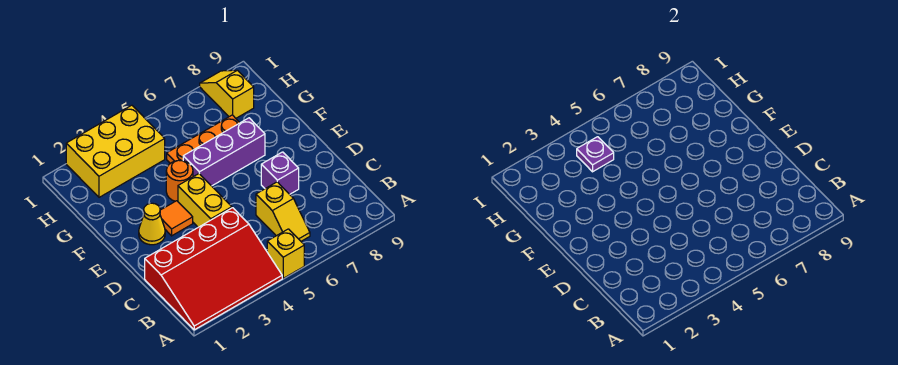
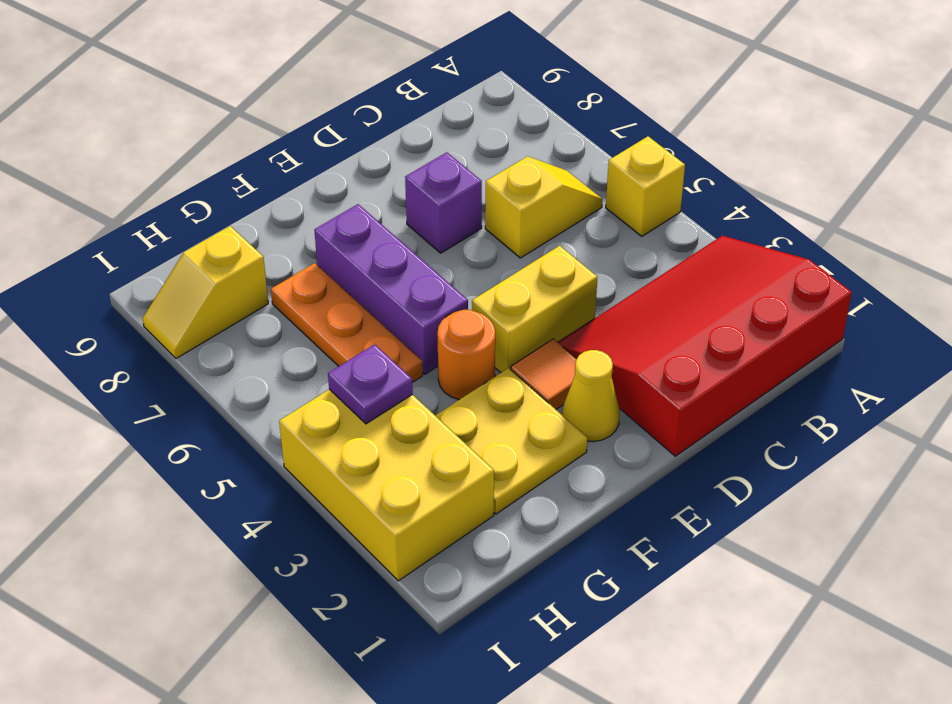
red slope A1:C4 level 1 top C -> red slope A1:D3 level 1 top 1
none -> yellow plate F2:G3 level 1

